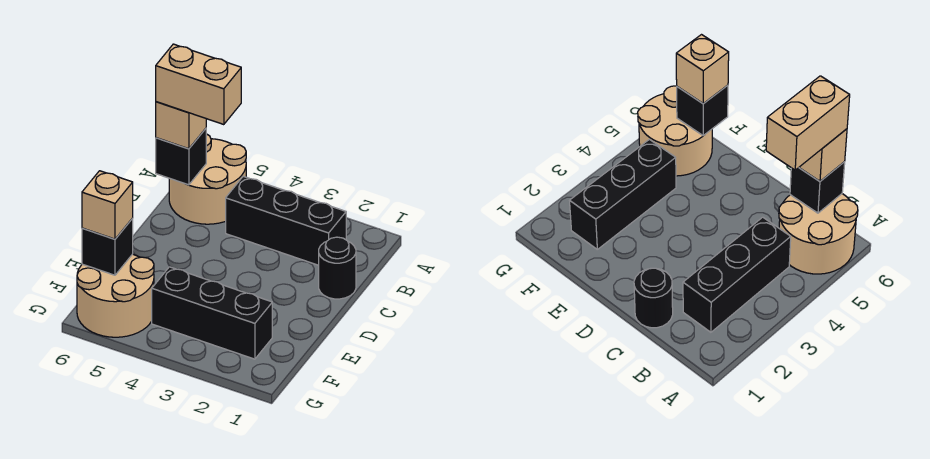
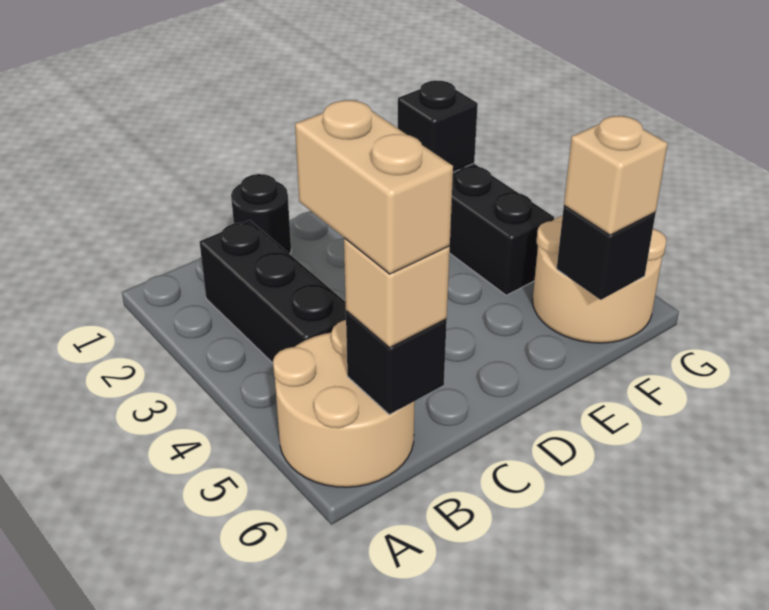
none -> black brick F2 level 2

